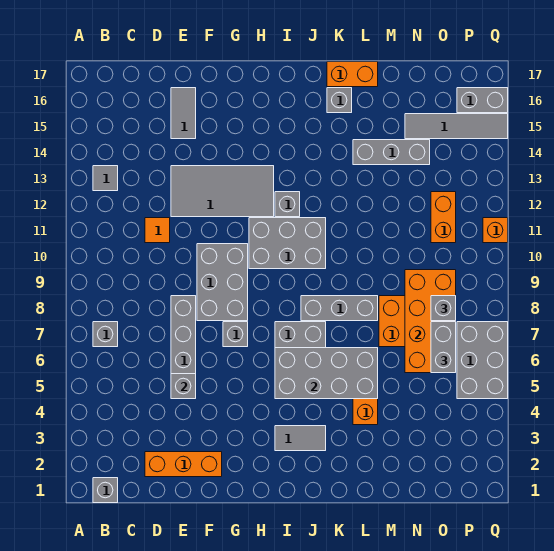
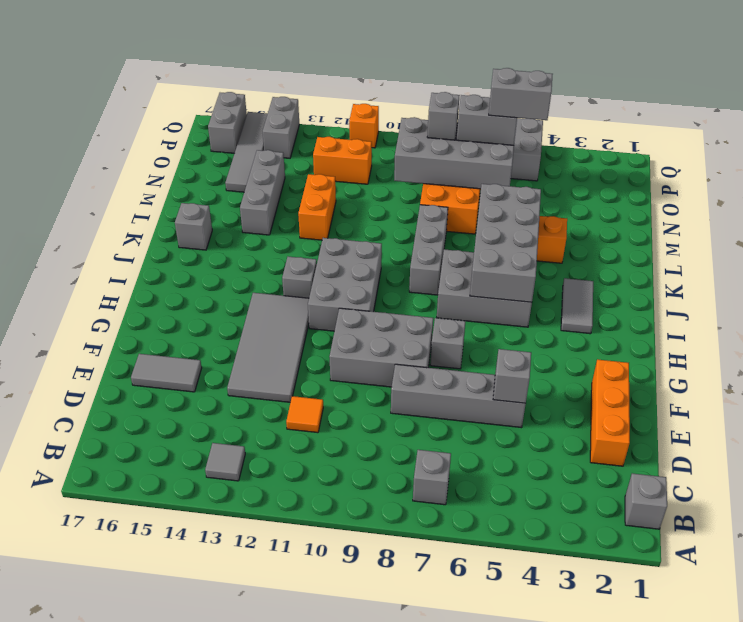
orange brick K17:L17 level 1 -> orange brick L12:M12 level 1
orange brick N6:O9 level 2 -> grey brick N6:O9 level 2
none -> grey brick O5:O6 level 4
none -> grey brick P14:Q14 level 1

